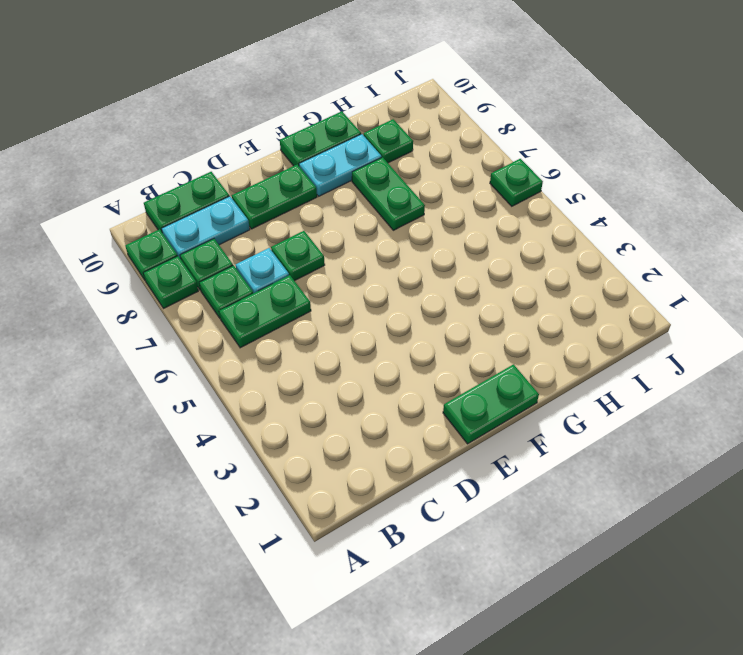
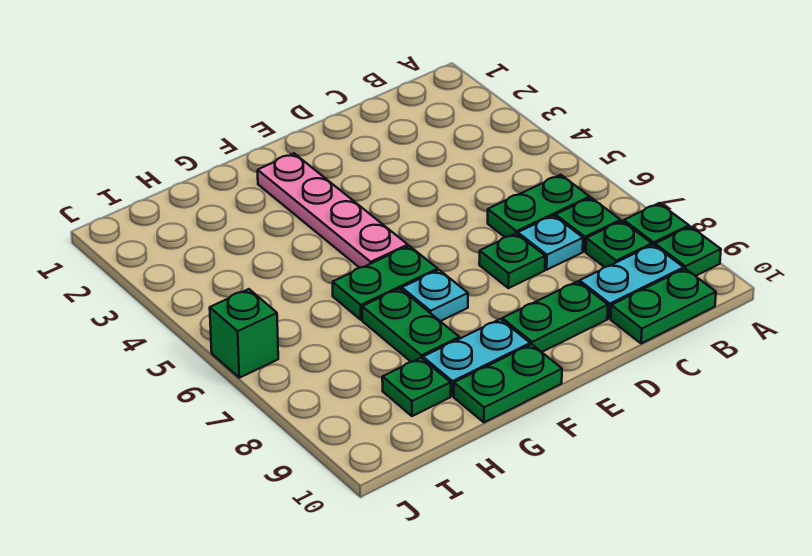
green plate E1:F1 level 1 -> green plate F6:G6 level 1
none -> pink plate F2:F5 level 1
none -> cyan plate F7 level 1
green plate J6 level 1 -> green brick J6 level 1

